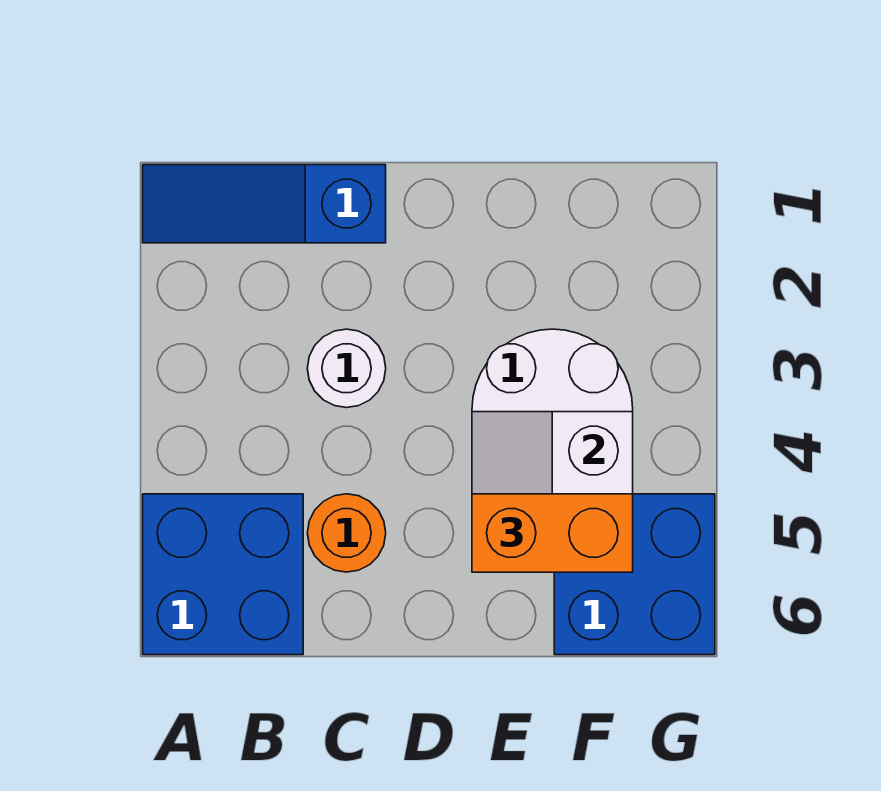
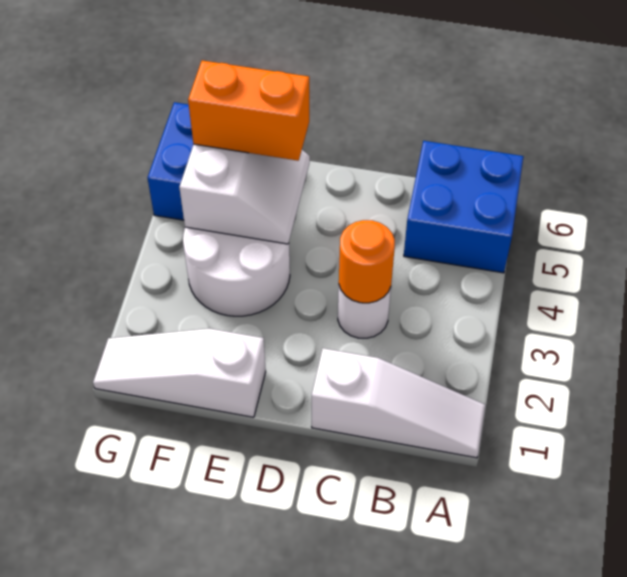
blue slope A1:C1 level 1 top C -> white slope A1:C1 level 1 top C
orange round brick C5 level 1 -> orange round brick C3 level 2
none -> white slope E1:G1 level 1 top E

